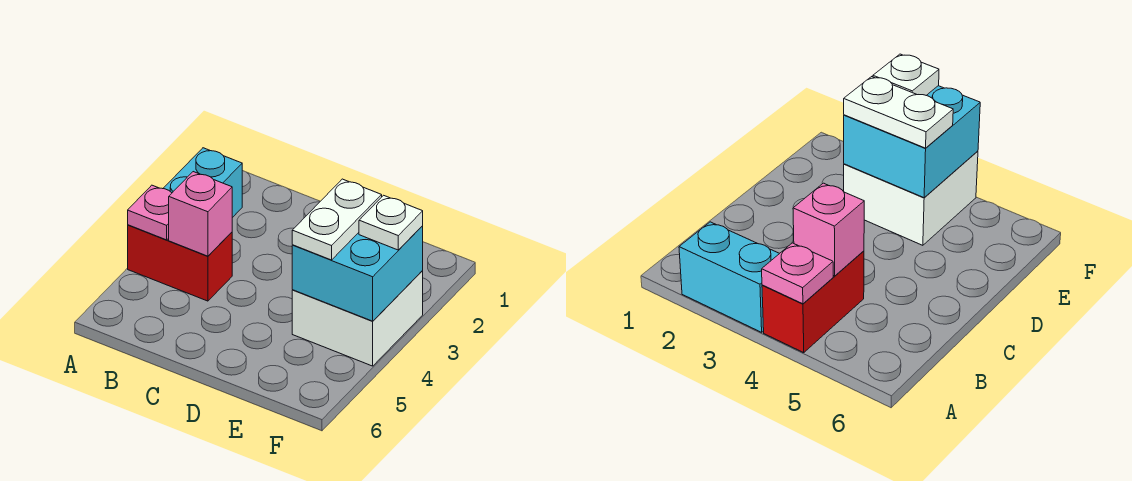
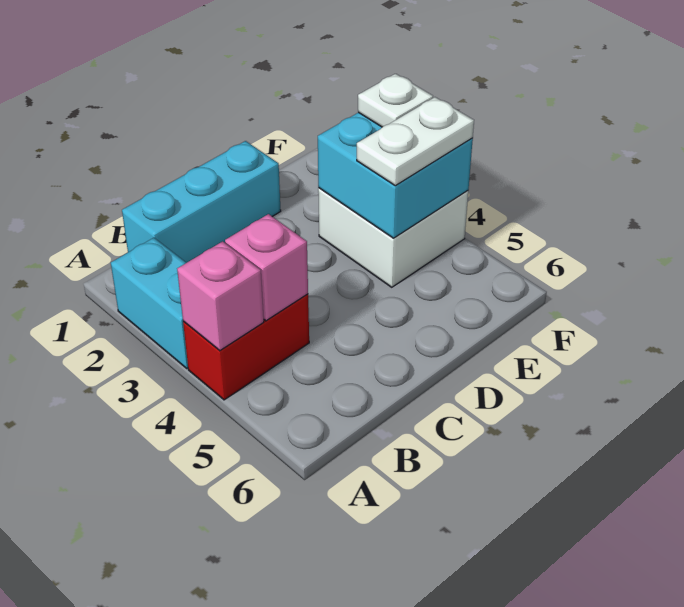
pink plate A4 level 2 -> pink brick A4 level 2
none -> cyan brick B1:D1 level 1
white plate E3:E4 level 3 -> white plate E4:F4 level 3

